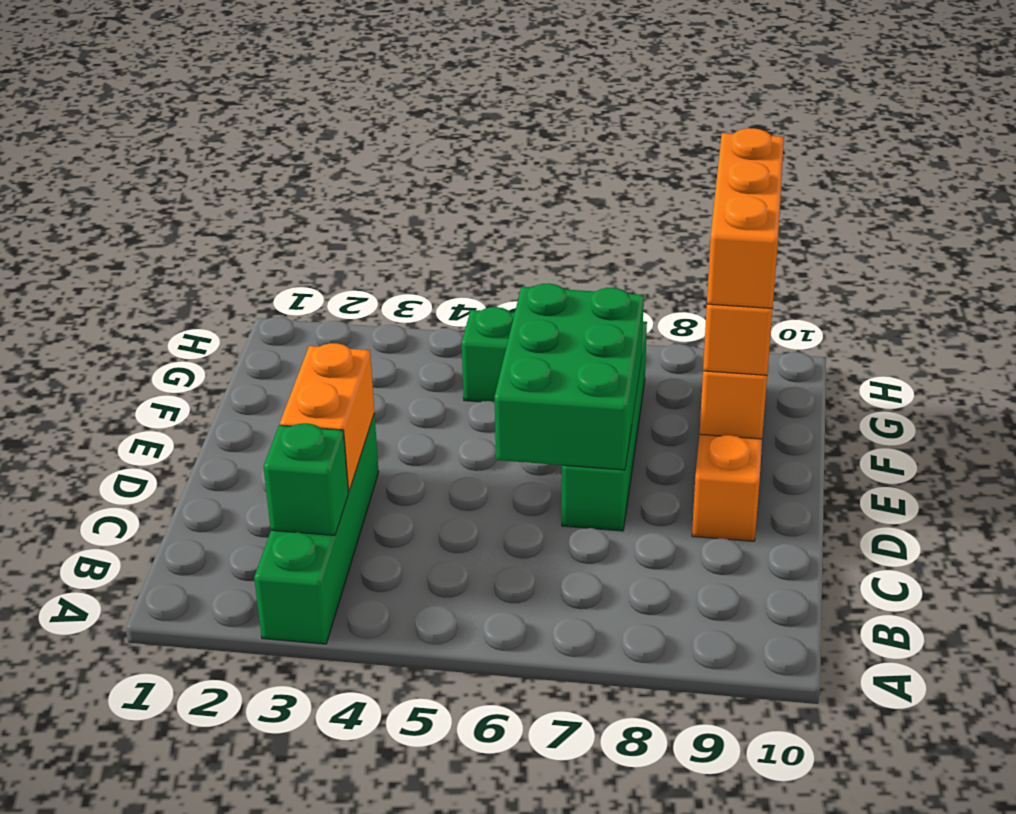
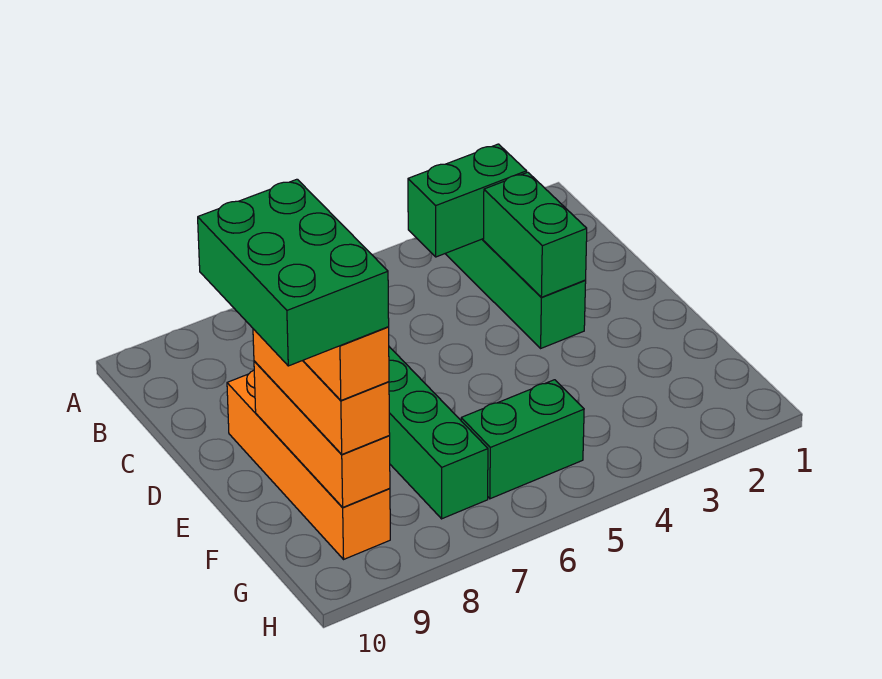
green brick B3 level 2 -> green brick B3:B4 level 2
orange brick C3:D3 level 2 -> green brick C3:D3 level 2
green brick D6:F7 level 2 -> green brick E9:G10 level 5

